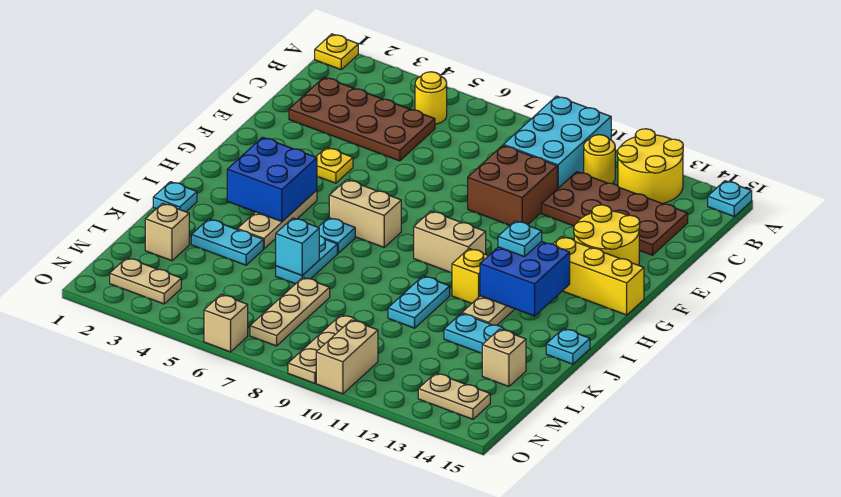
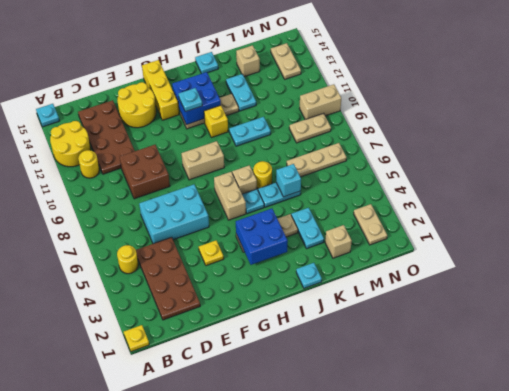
cyan brick A9:C10 level 1 -> cyan brick D6:F7 level 1
tan brick H9:H10 level 1 -> tan brick G9:H9 level 1
none -> yellow round brick J7 level 1
tan plate M9:O9 level 1 -> tan plate M9:N9 level 1
tan brick O6 level 1 -> tan brick I7 level 1

